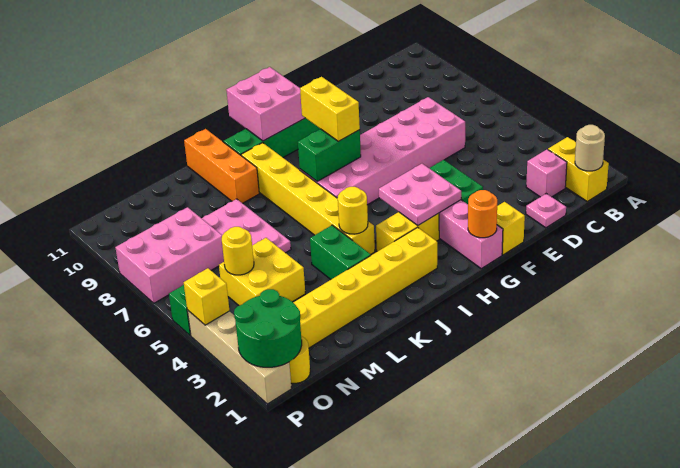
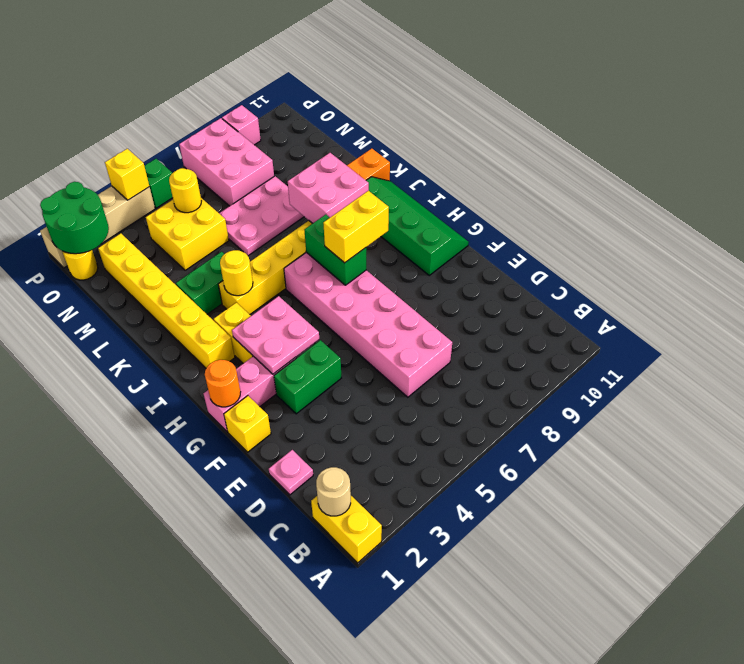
yellow brick B1:B2 level 1 -> yellow brick A1:B1 level 1
pink brick C2 level 1 -> pink brick P9 level 1
pink brick H10:I11 level 2 -> pink brick J8:K9 level 2

